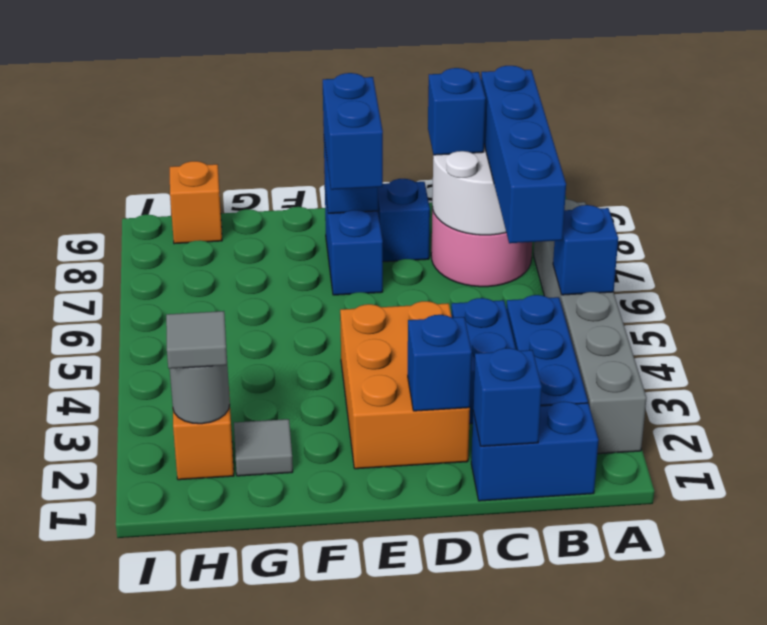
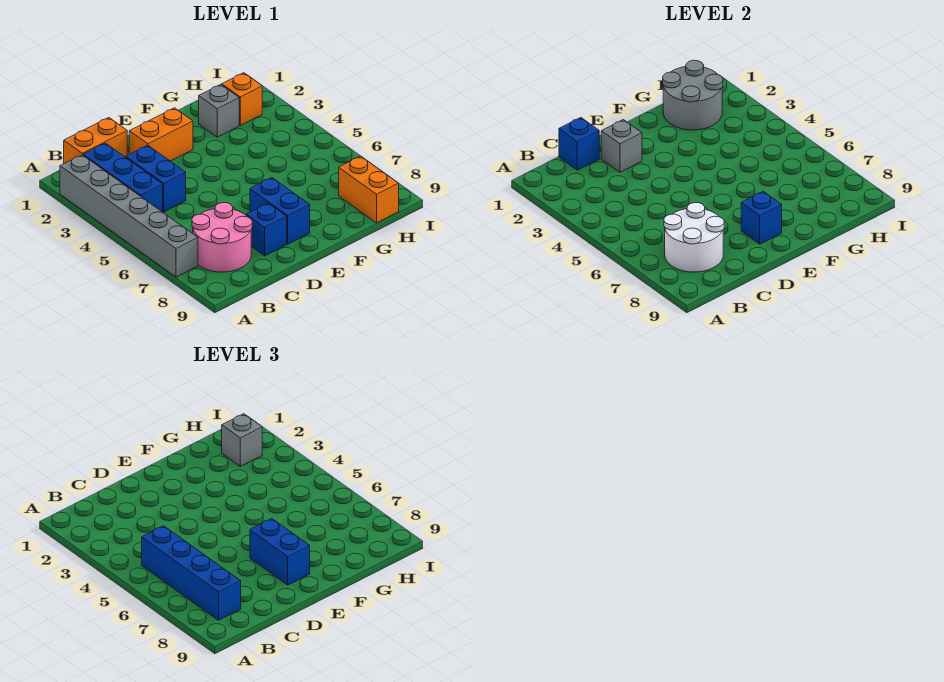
blue brick A5 level 2 -> none
blue brick B1:C1 level 1 -> orange brick B1:C1 level 1
blue brick C8 level 3 -> none
orange brick D2:E4 level 1 -> orange brick D2:E2 level 1
blue brick D2 level 2 -> grey brick D2 level 2
grey tile G2 level 1 -> grey brick G2 level 1
grey round brick H2 level 2 -> grey round brick G1:H2 level 2
grey tile H2 level 3 -> grey brick H2 level 3
orange brick H9 level 1 -> orange brick H8:H9 level 1

